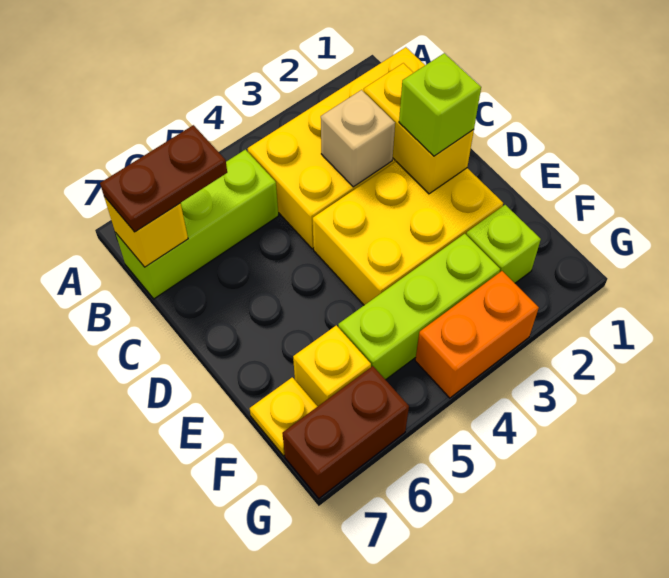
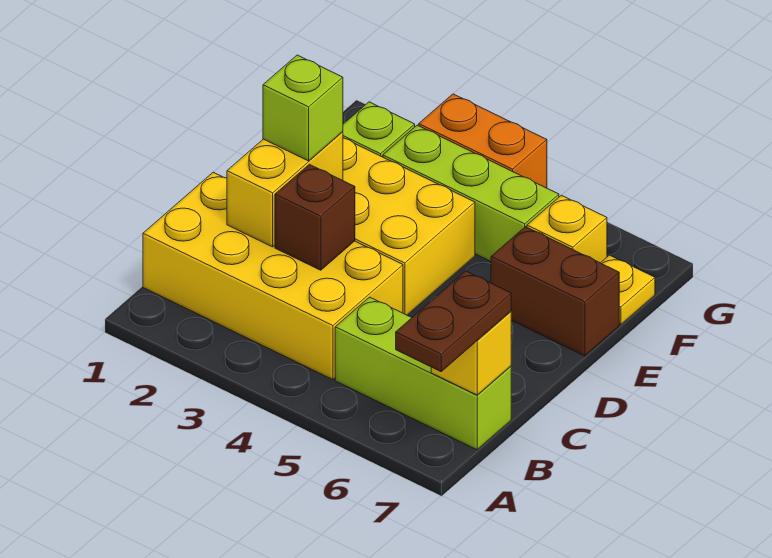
brown plate B6:B7 level 3 -> brown plate A7:B7 level 3
tan brick C3 level 2 -> brown brick C3 level 2
brown brick G6:G7 level 1 -> brown brick E6:E7 level 1

